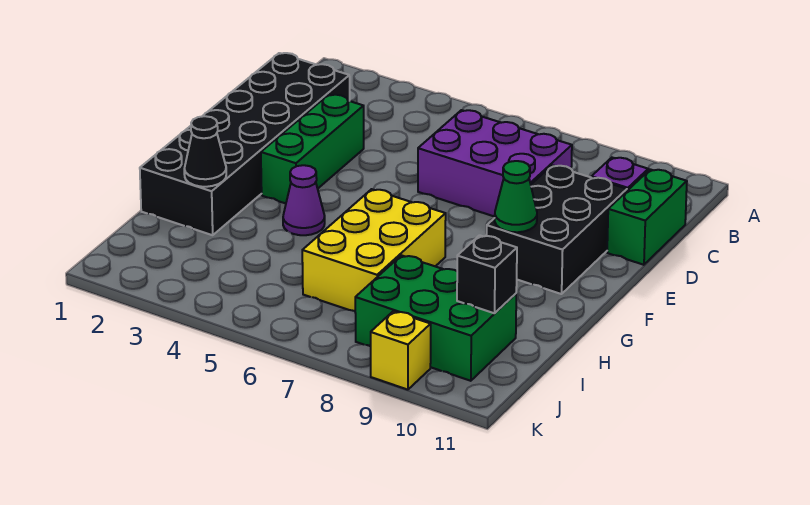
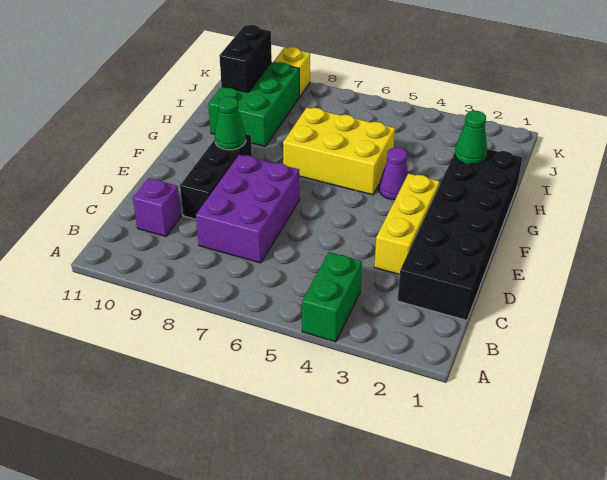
purple brick C6:D8 level 1 -> purple brick C7:E8 level 1
green brick C11:D11 level 1 -> green brick A4:B4 level 1
green brick D3:F3 level 1 -> yellow brick D3:F3 level 1
black brick D9:F10 level 1 -> black brick D9:F9 level 1
yellow brick G6:I7 level 1 -> yellow brick G5:H7 level 1
black cone H2 level 2 -> green cone H2 level 2
green brick I8:J10 level 1 -> green brick H9:J10 level 1
black brick I10 level 2 -> black brick I10:J10 level 2

